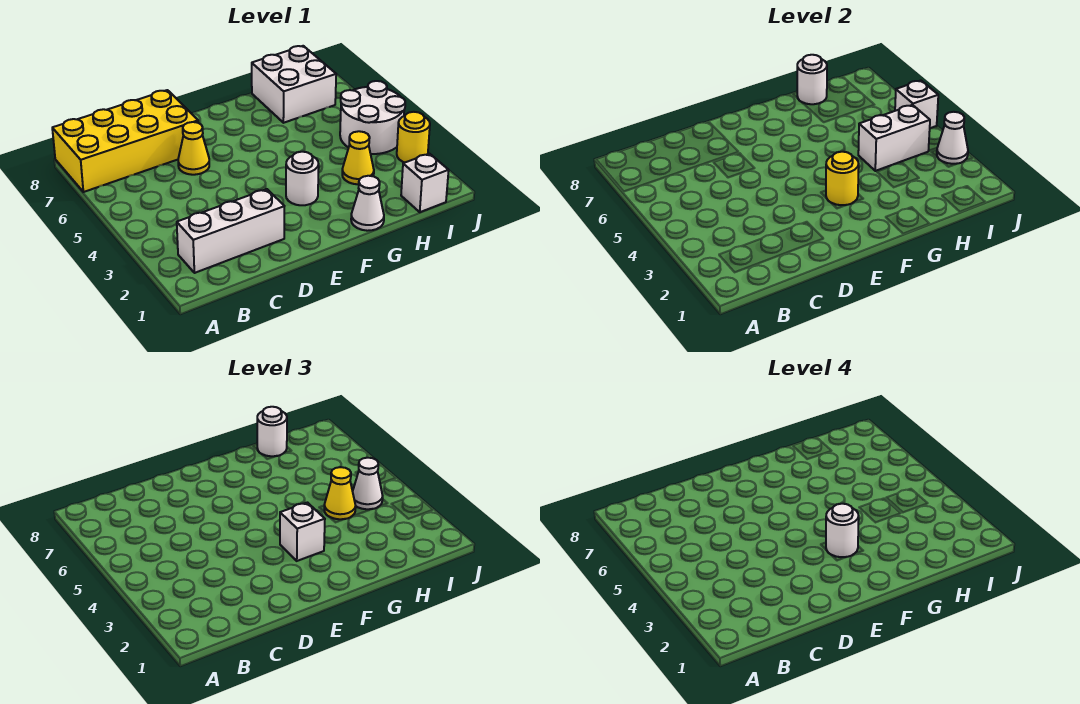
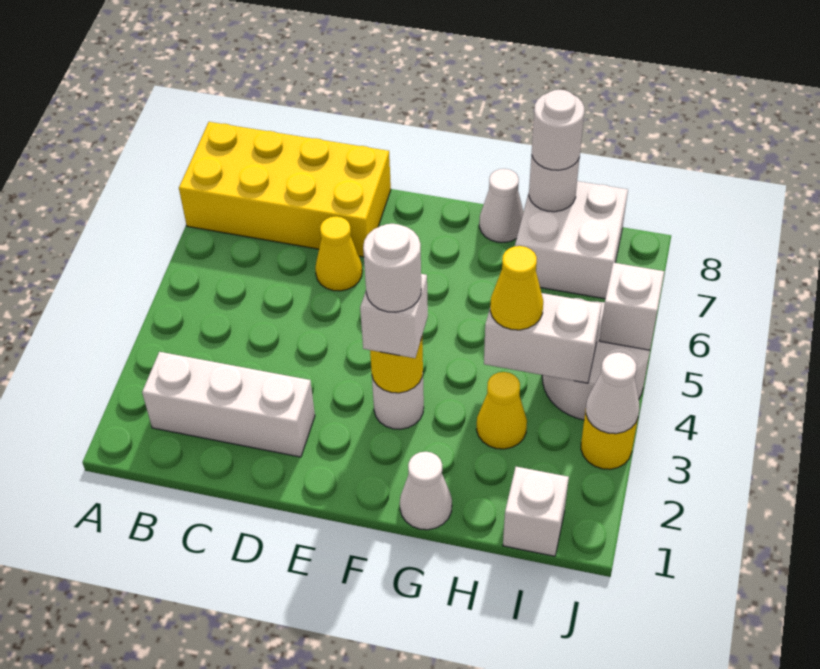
white cone I4 level 3 -> white cone G8 level 1

